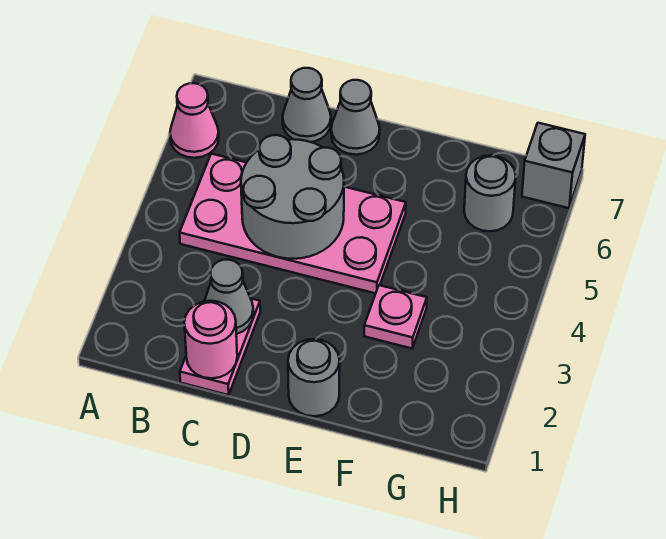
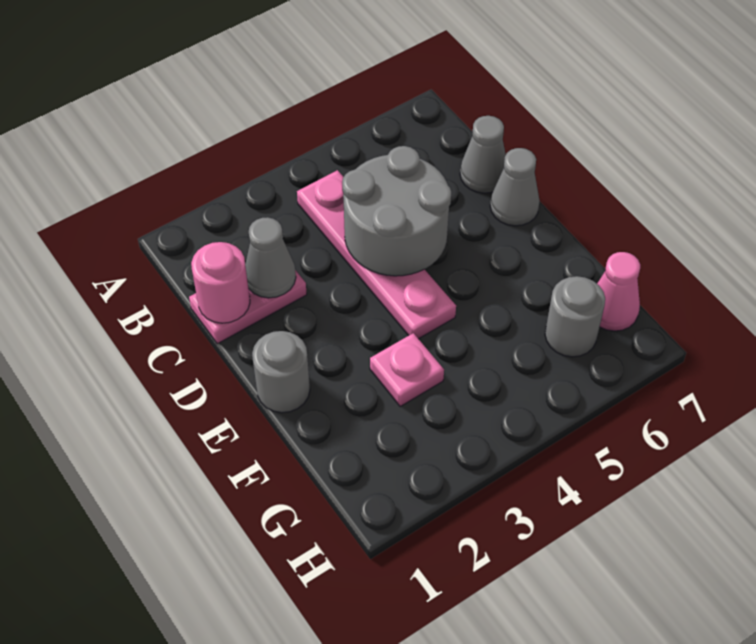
pink cone A6 level 1 -> pink cone G7 level 1
pink plate B4:E5 level 1 -> pink plate B4:E4 level 1
grey brick H7 level 1 -> none

